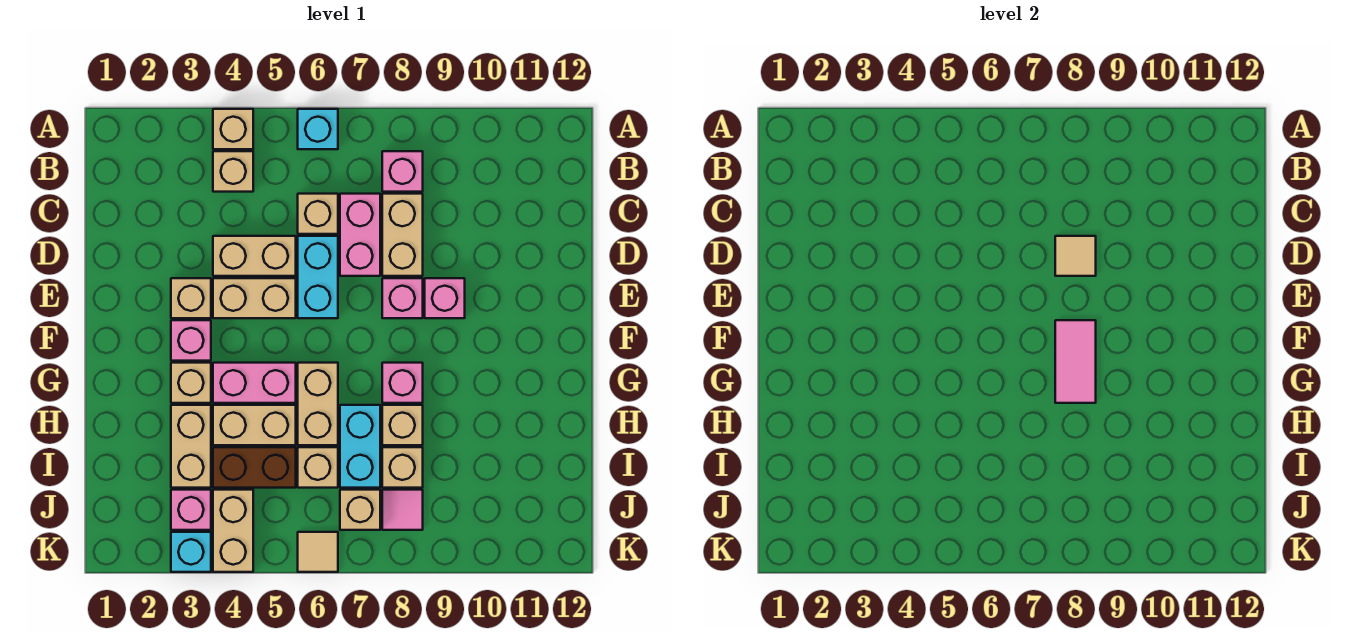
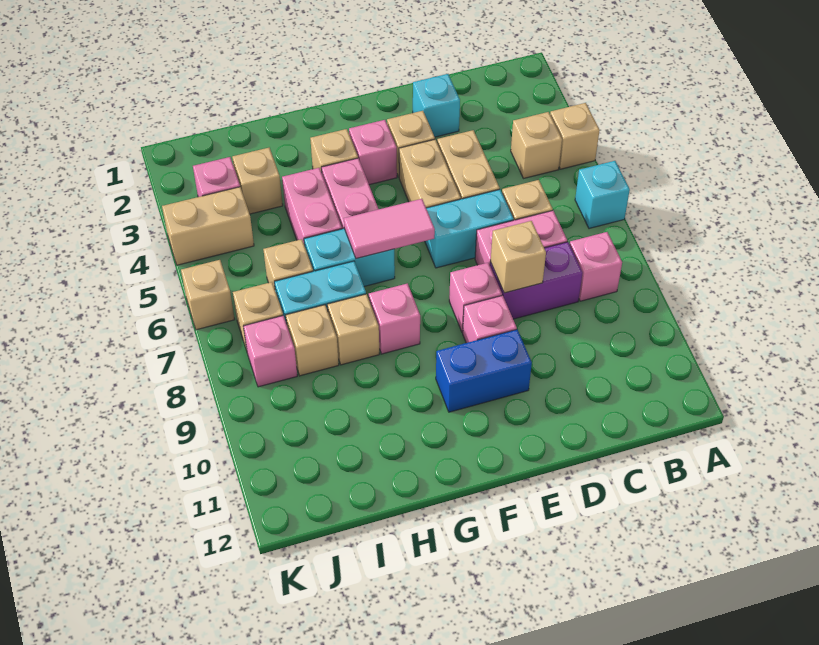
tan brick C8:D8 level 1 -> purple brick C8:D8 level 1
tan tile D8 level 2 -> tan brick D8 level 2
none -> blue brick E10:F10 level 1
pink tile F8:G8 level 2 -> pink tile F6:G6 level 2
tan brick G6:H6 level 1 -> cyan brick G6:H6 level 1
tan brick H3:I3 level 1 -> tan brick I3 level 1
tan brick H4:H5 level 1 -> pink brick H4:H5 level 1
brown brick I4:I5 level 1 -> none
pink tile J8 level 1 -> pink brick J8 level 1
cyan brick K3 level 1 -> cyan brick D2 level 1
tan tile K6 level 1 -> tan brick K6 level 1

